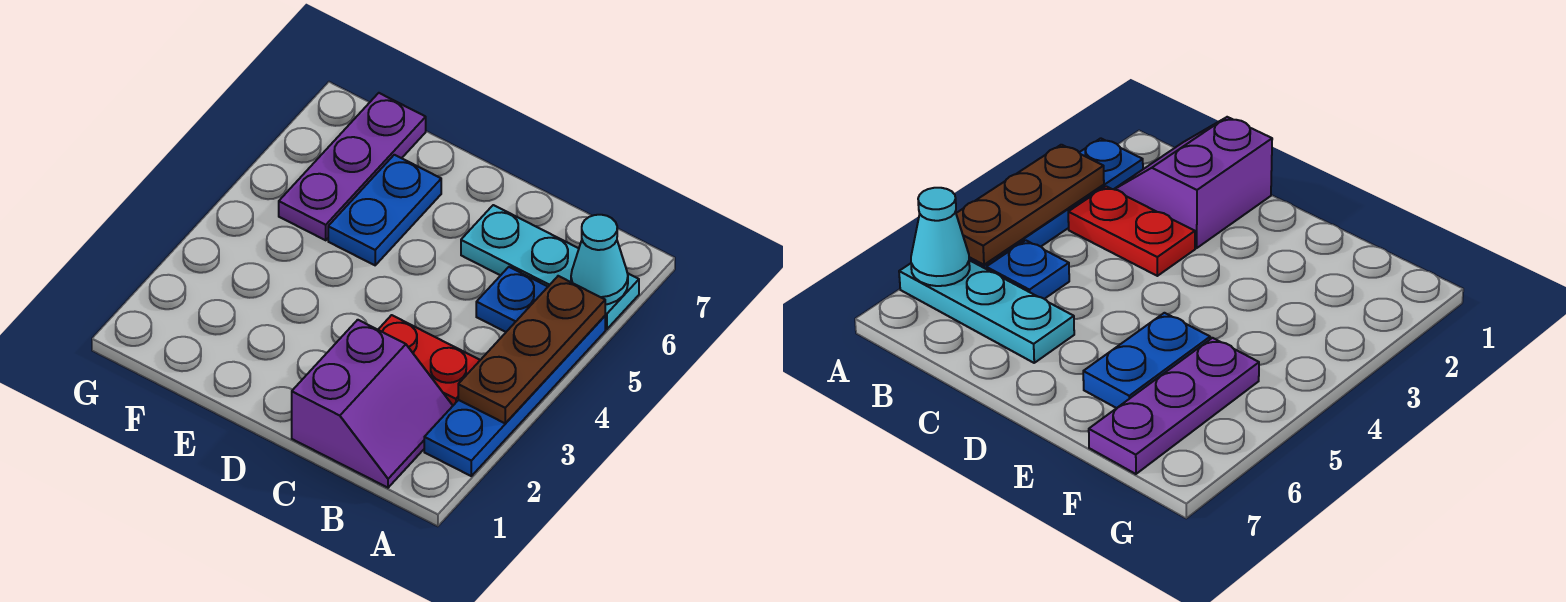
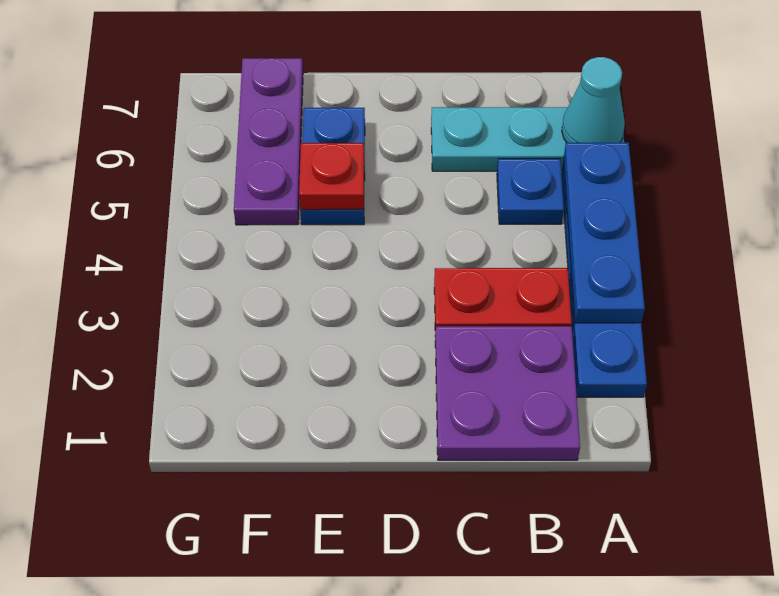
brown plate A3:A5 level 2 -> blue plate A3:A5 level 2
purple slope B1:C2 level 1 top C -> purple plate B1:C2 level 1
none -> red plate E5 level 2

